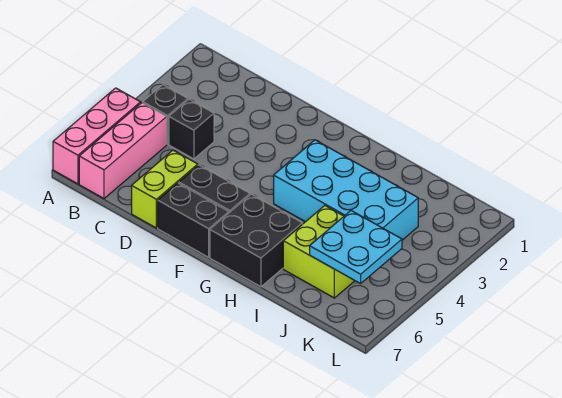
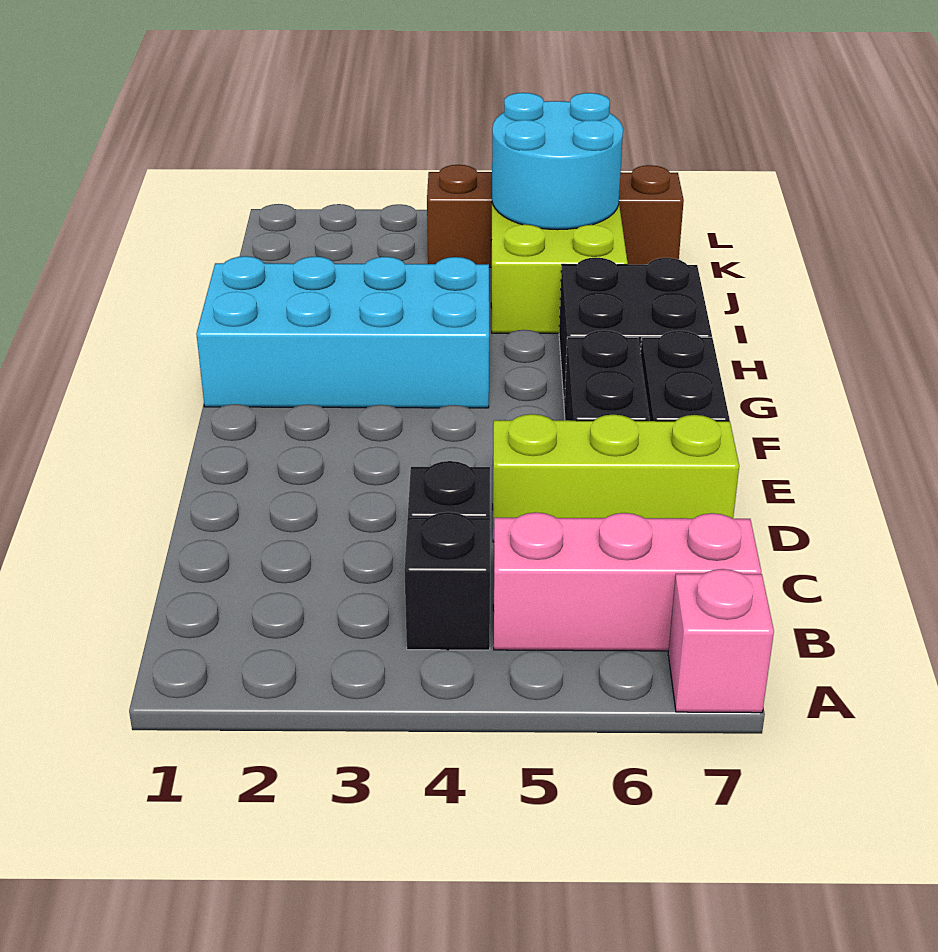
pink brick A5:A7 level 1 -> pink brick A7 level 1
lime brick D6:D7 level 1 -> lime brick D5:D7 level 1
cyan brick G3:J4 level 1 -> cyan brick G1:H4 level 1
cyan plate J5:K6 level 2 -> cyan round brick J5:K6 level 2
none -> brown brick K4:K7 level 1

